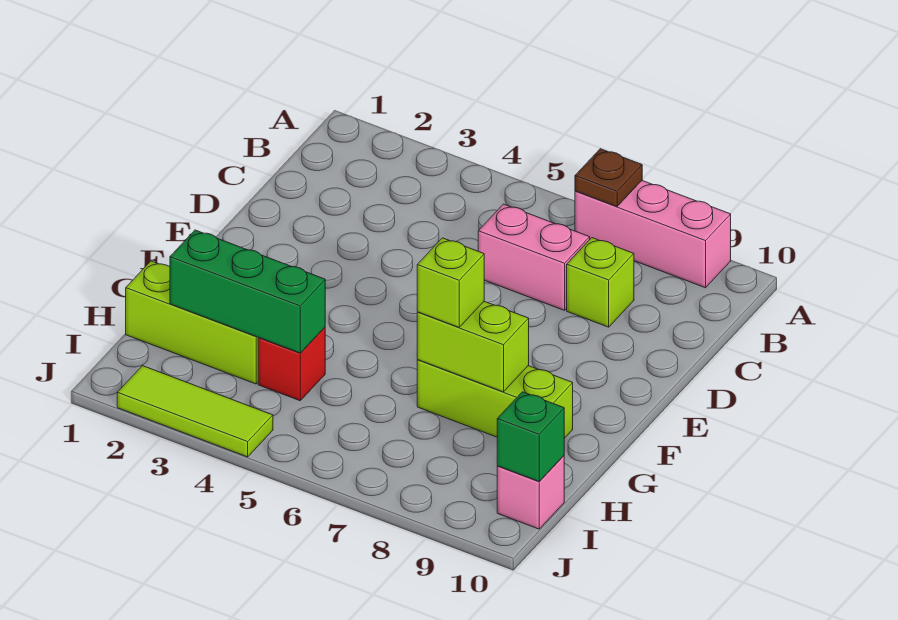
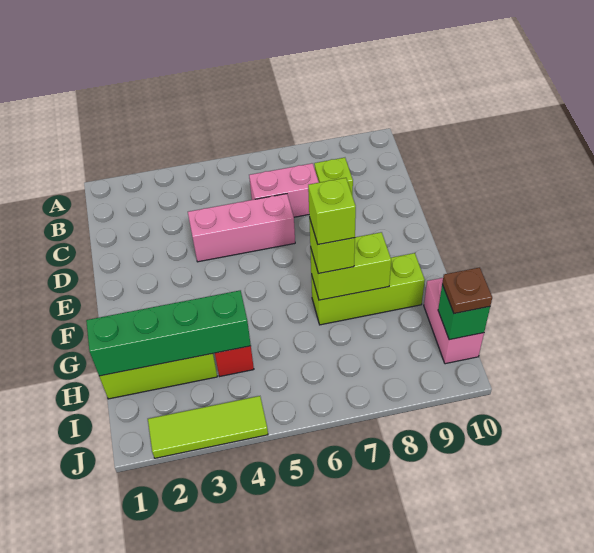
pink brick A7:A9 level 1 -> pink brick D4:D6 level 1
brown plate A7 level 2 -> brown plate I10 level 3
none -> lime brick G7 level 4
green brick H2:H4 level 2 -> green brick H1:H4 level 2
pink brick I10 level 1 -> pink brick H10:I10 level 1

